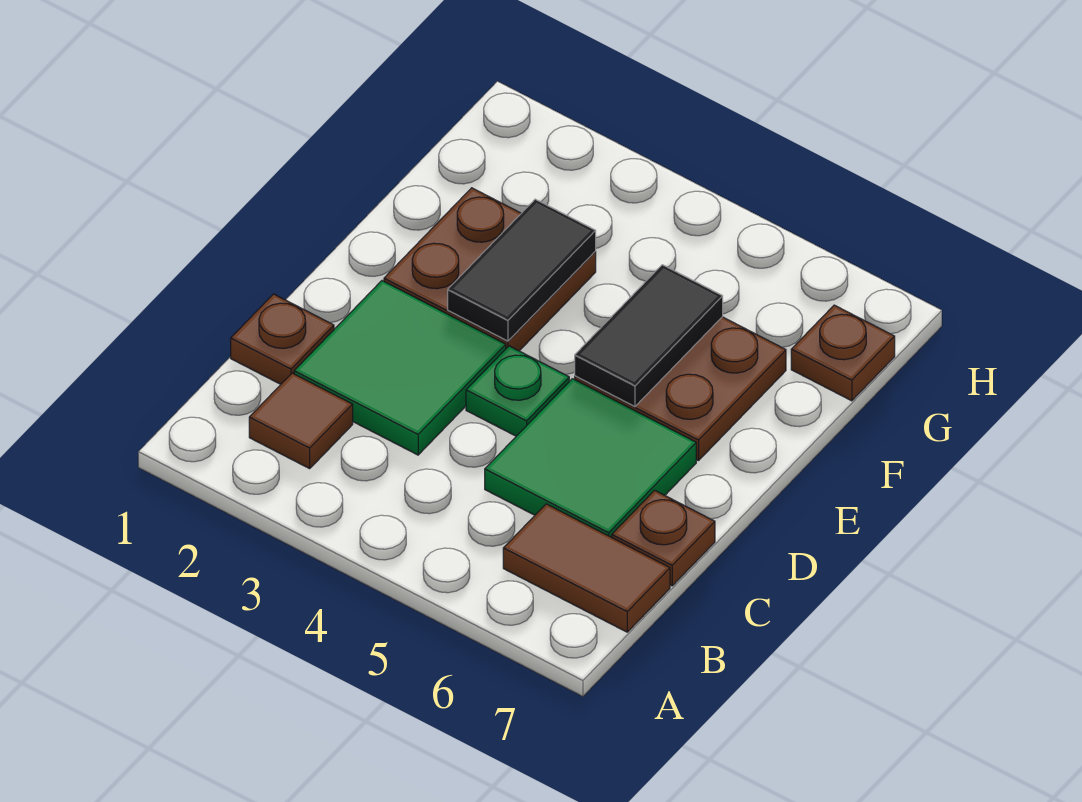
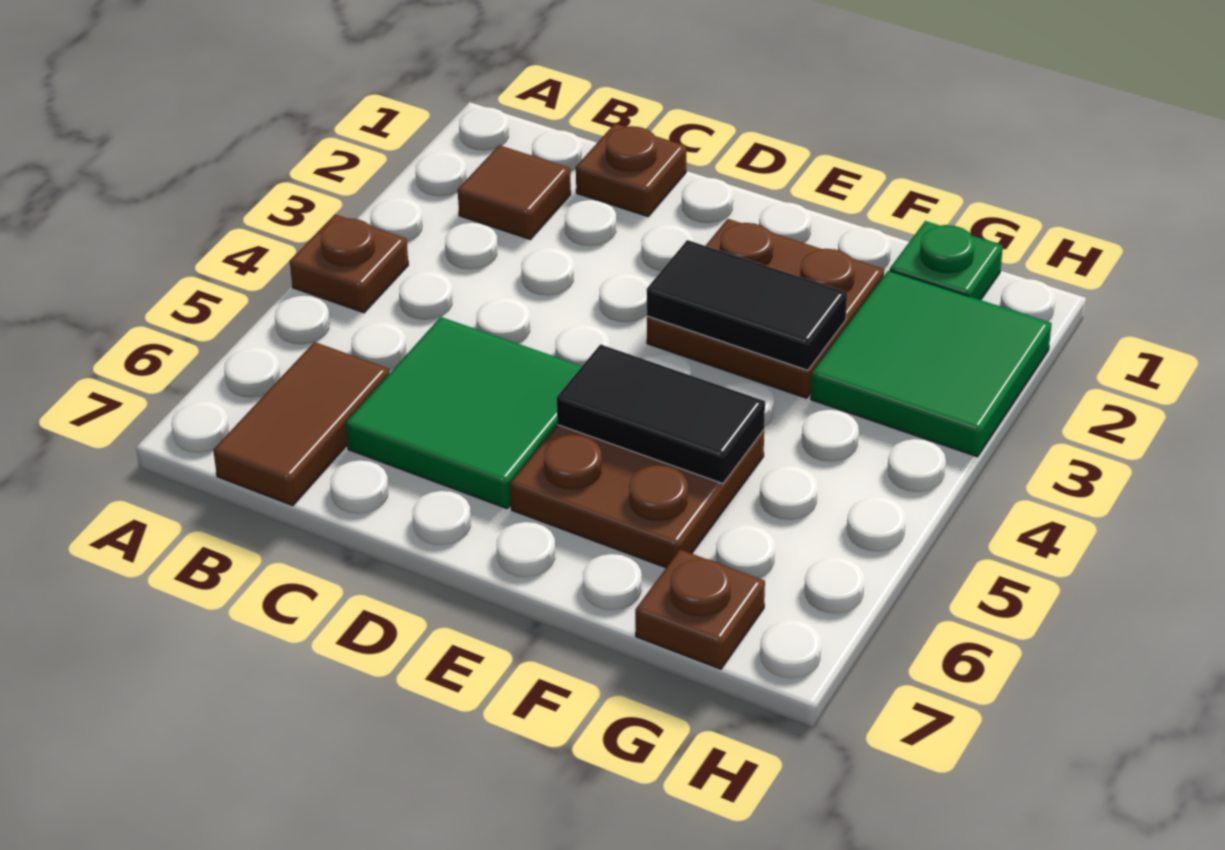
green tile C2:D3 level 1 -> green tile G2:H3 level 1
brown plate C7 level 1 -> brown plate A4 level 1
green plate D4 level 1 -> green plate G1 level 1

